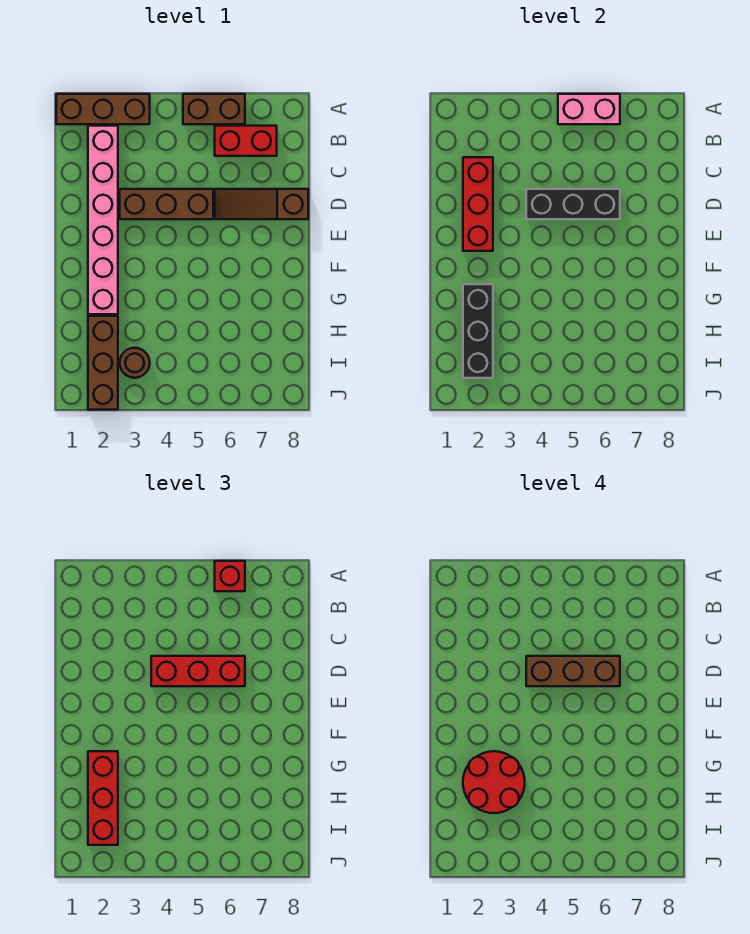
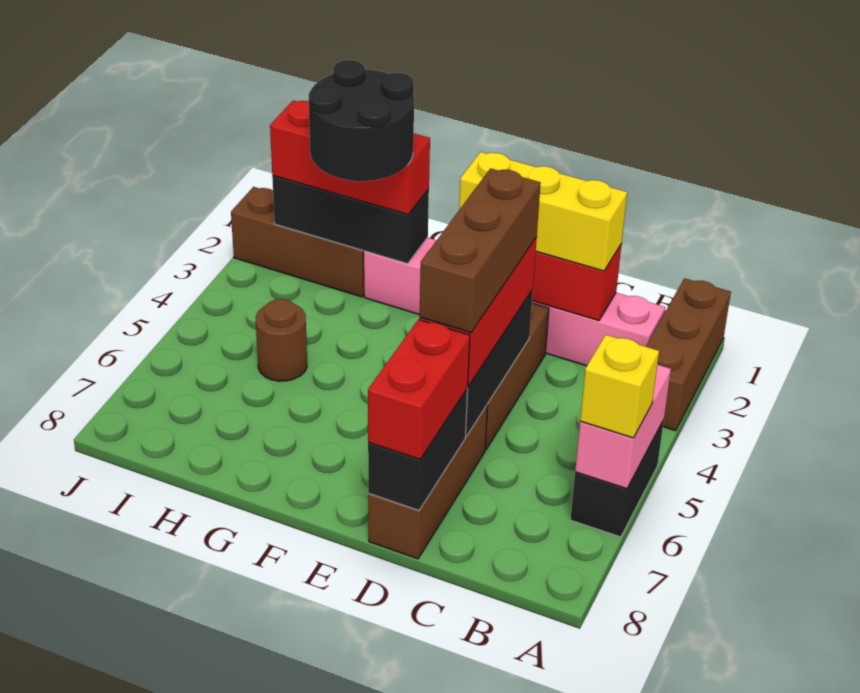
brown brick A5:A6 level 1 -> black brick A5:A6 level 1
red brick A6 level 3 -> yellow brick A6 level 3
red brick B6:B7 level 1 -> red brick D7:D8 level 3
none -> yellow brick C2:E2 level 3
brown slope D6:D8 level 1 top 8 -> brown brick D6:D8 level 1
none -> black brick D7:D8 level 2
red round brick G2:H3 level 4 -> black round brick G2:H3 level 4
brown round brick I3 level 1 -> brown round brick H5 level 1

